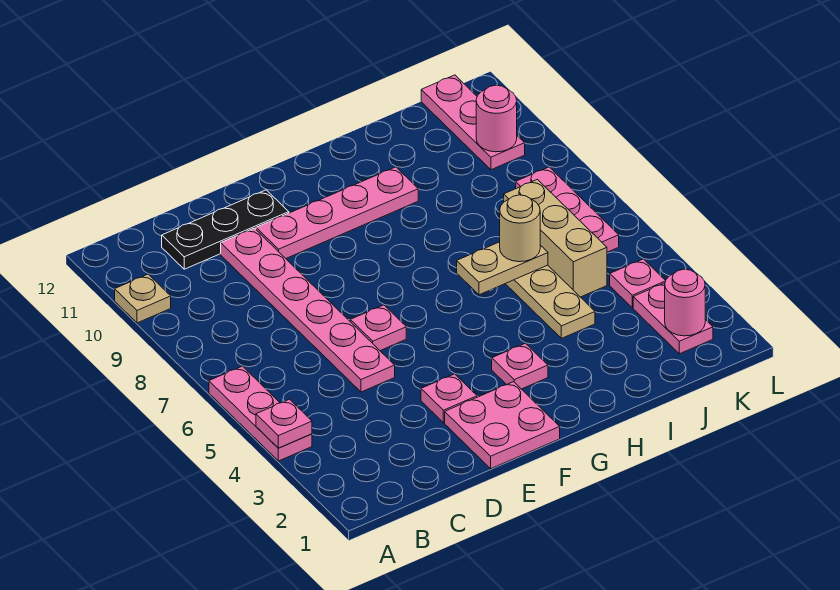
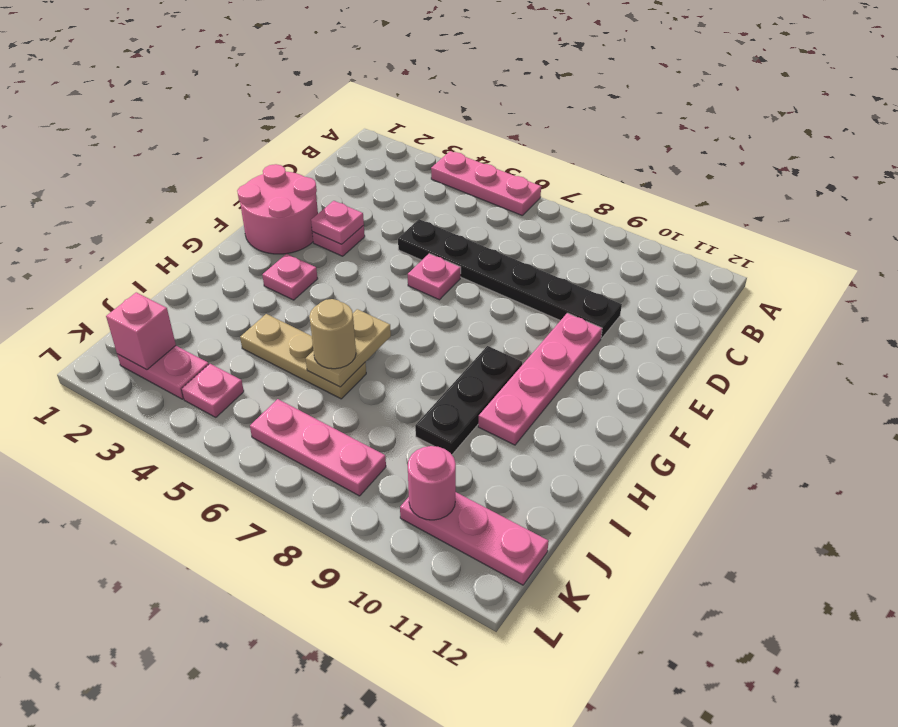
pink plate A4 level 2 -> pink plate E3 level 2
tan plate A10 level 1 -> none
black plate C11:E11 level 1 -> black plate G9:I9 level 1
pink plate D5:D10 level 1 -> black plate D5:D10 level 1
pink plate E1:F2 level 1 -> pink round brick E1:F2 level 1
tan brick J5:J7 level 1 -> none
pink round brick K2 level 2 -> pink brick K2 level 2

